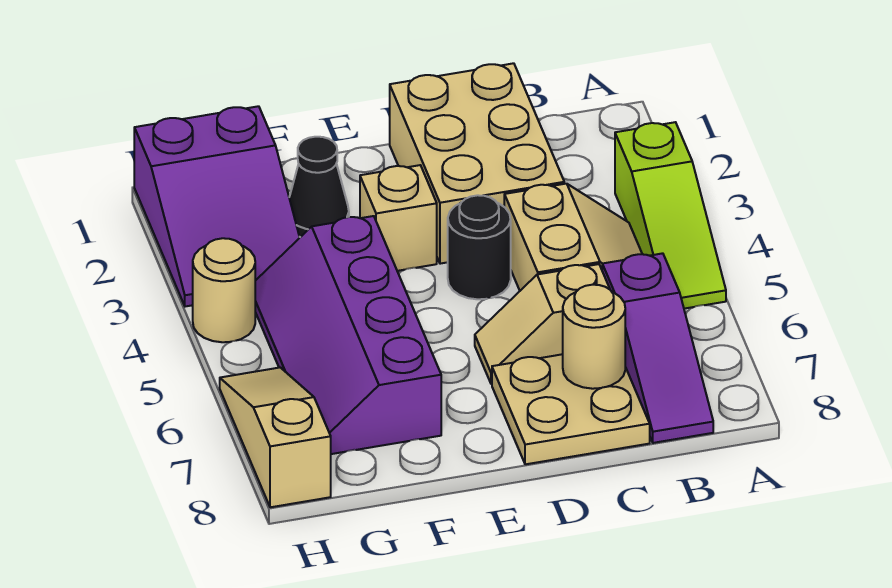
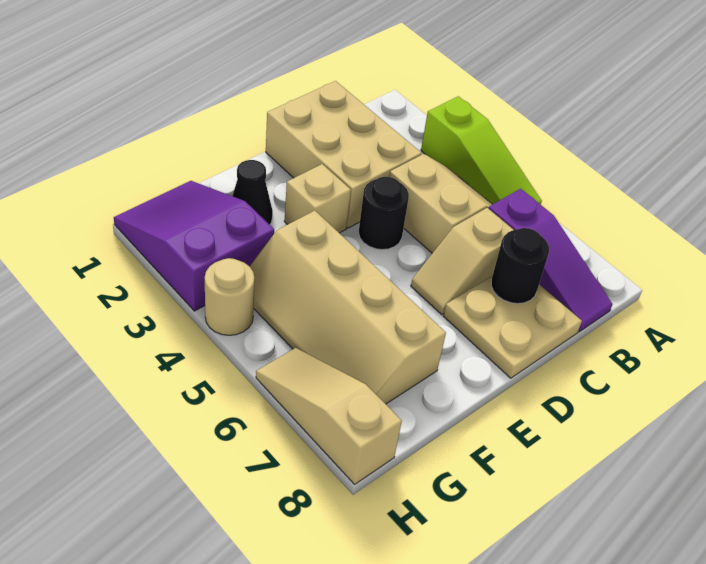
tan round brick C7 level 2 -> black round brick C7 level 2
purple slope F4:G7 level 1 top F -> tan slope F4:G7 level 1 top F
purple slope G1:H3 level 1 top 1 -> purple slope G1:H3 level 1 top 3

